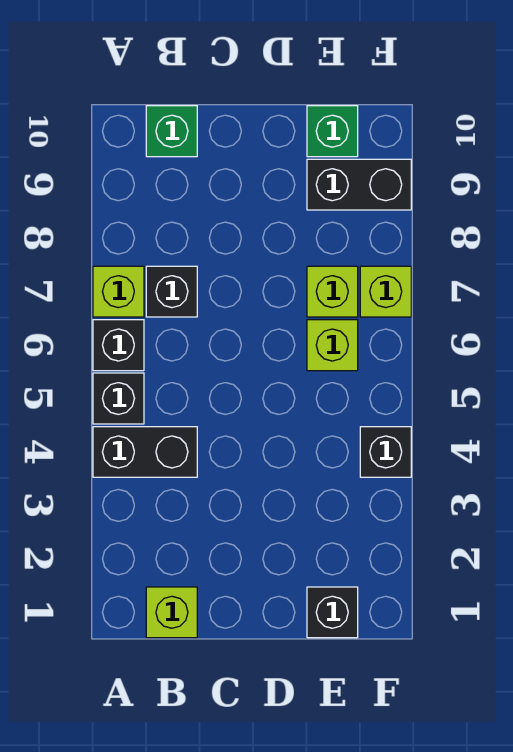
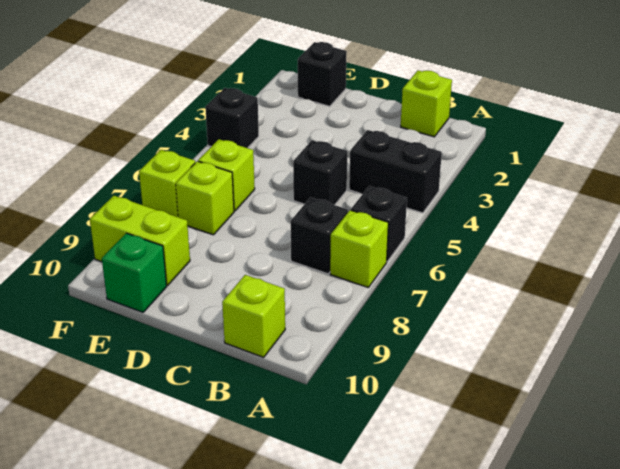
black brick A5 level 1 -> black brick C5 level 1
green brick B10 level 1 -> lime brick B10 level 1
black brick E9:F9 level 1 -> lime brick E9:F9 level 1

